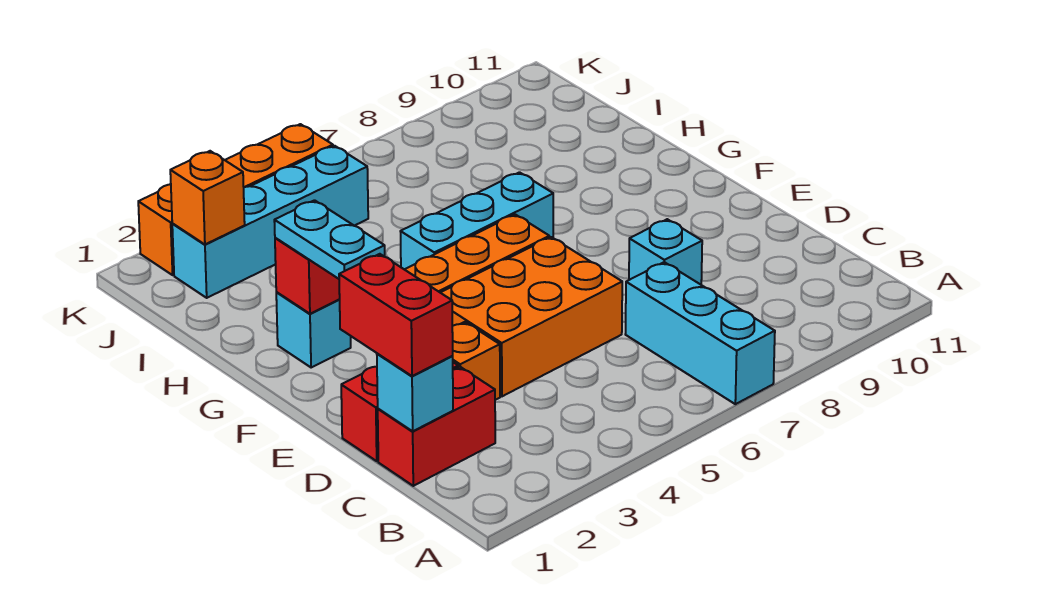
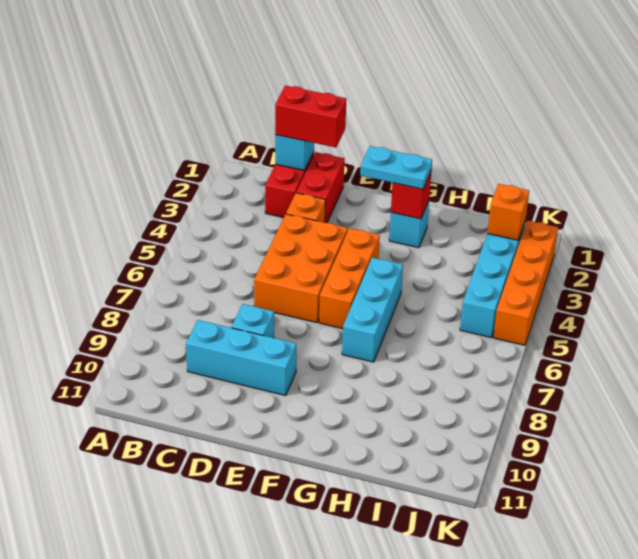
cyan brick A7:C7 level 1 -> cyan brick C9:E9 level 1

